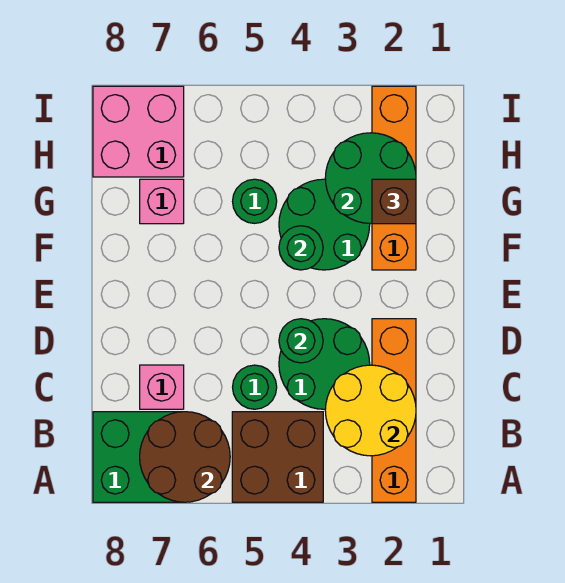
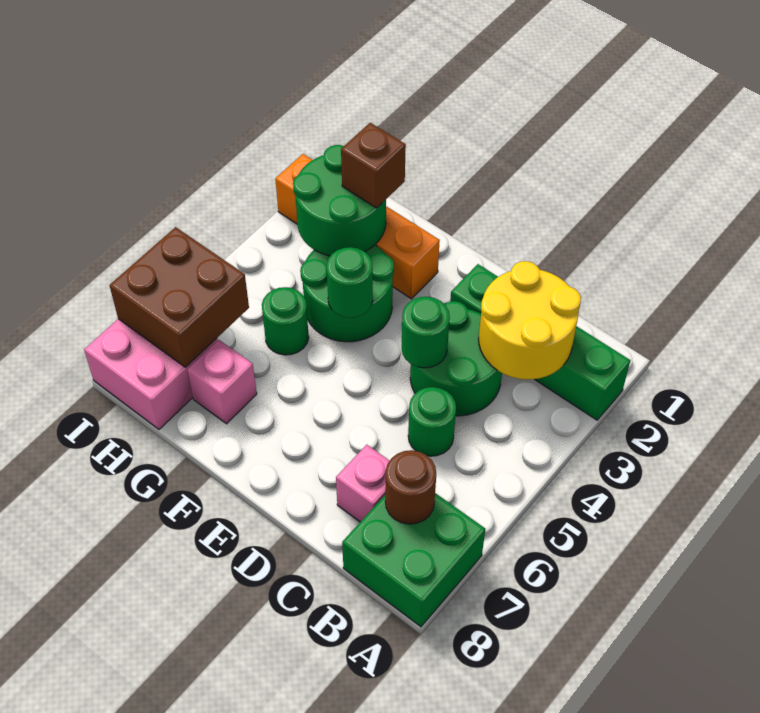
orange brick A2:D2 level 1 -> green brick A2:D2 level 1
brown brick A4:B5 level 1 -> brown brick H6:I7 level 2
brown round brick A6:B7 level 2 -> brown round brick B7 level 2

